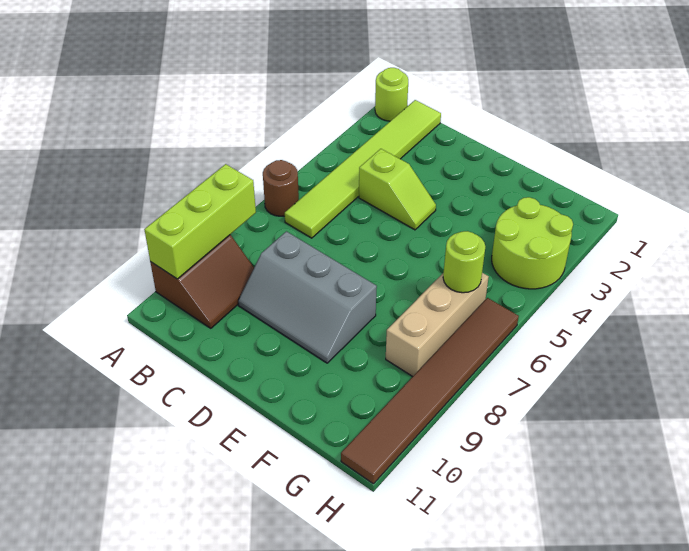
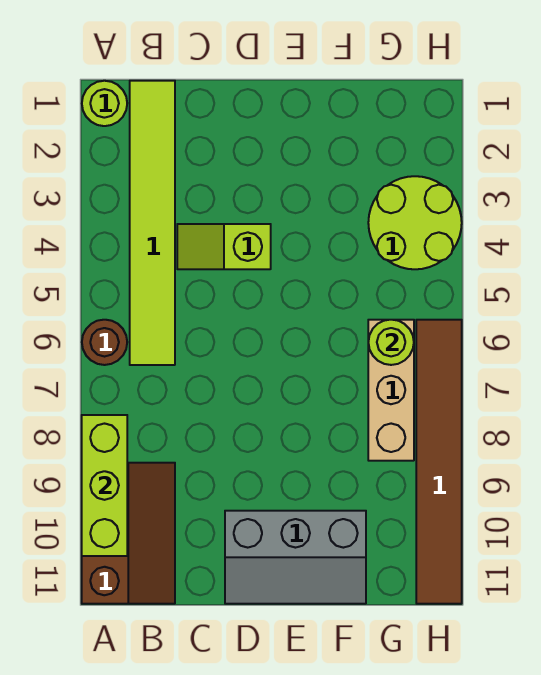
brown slope A9:B10 level 1 top A -> brown slope A9:B11 level 1 top A
lime slope C4:D4 level 1 top C -> lime slope C4:D4 level 1 top D
grey slope C8:E9 level 1 top 8 -> grey slope D10:F11 level 1 top 10

